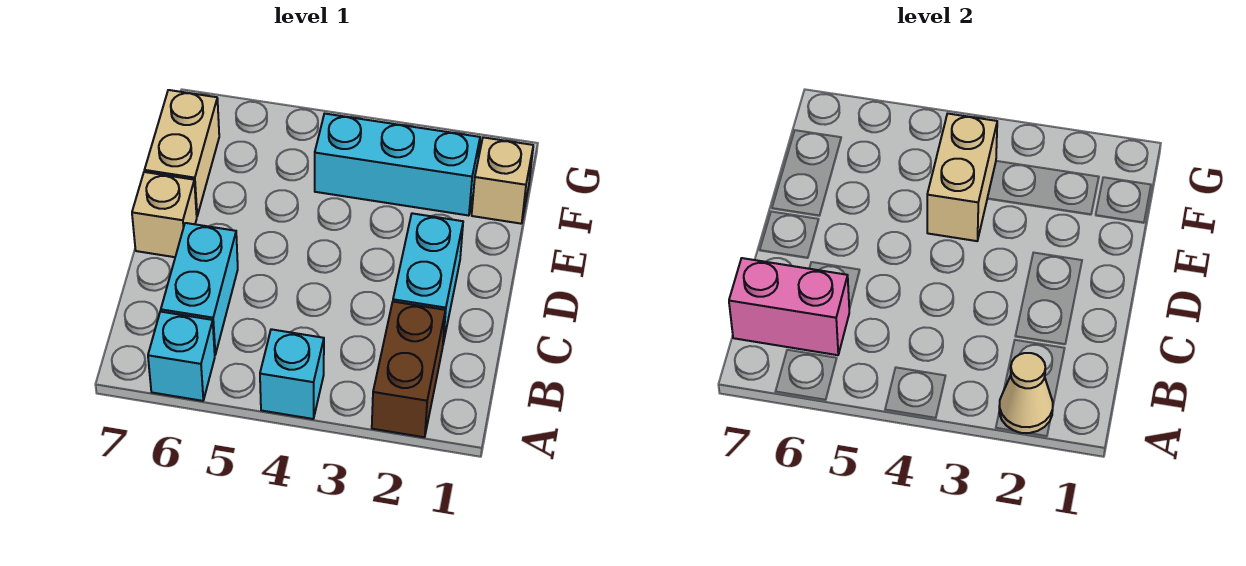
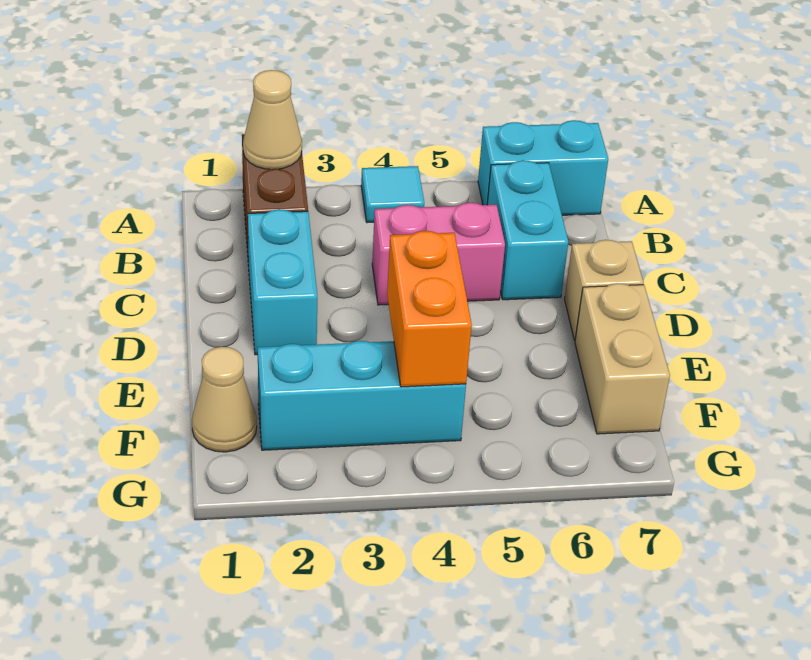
cyan brick A4 level 1 -> cyan tile A4 level 1
cyan brick A6 level 1 -> cyan brick A6:A7 level 1
pink brick B6:B7 level 2 -> pink brick C4:C5 level 1
tan brick E4:F4 level 2 -> orange brick E4:F4 level 2
tan brick F1 level 1 -> tan cone F1 level 1

